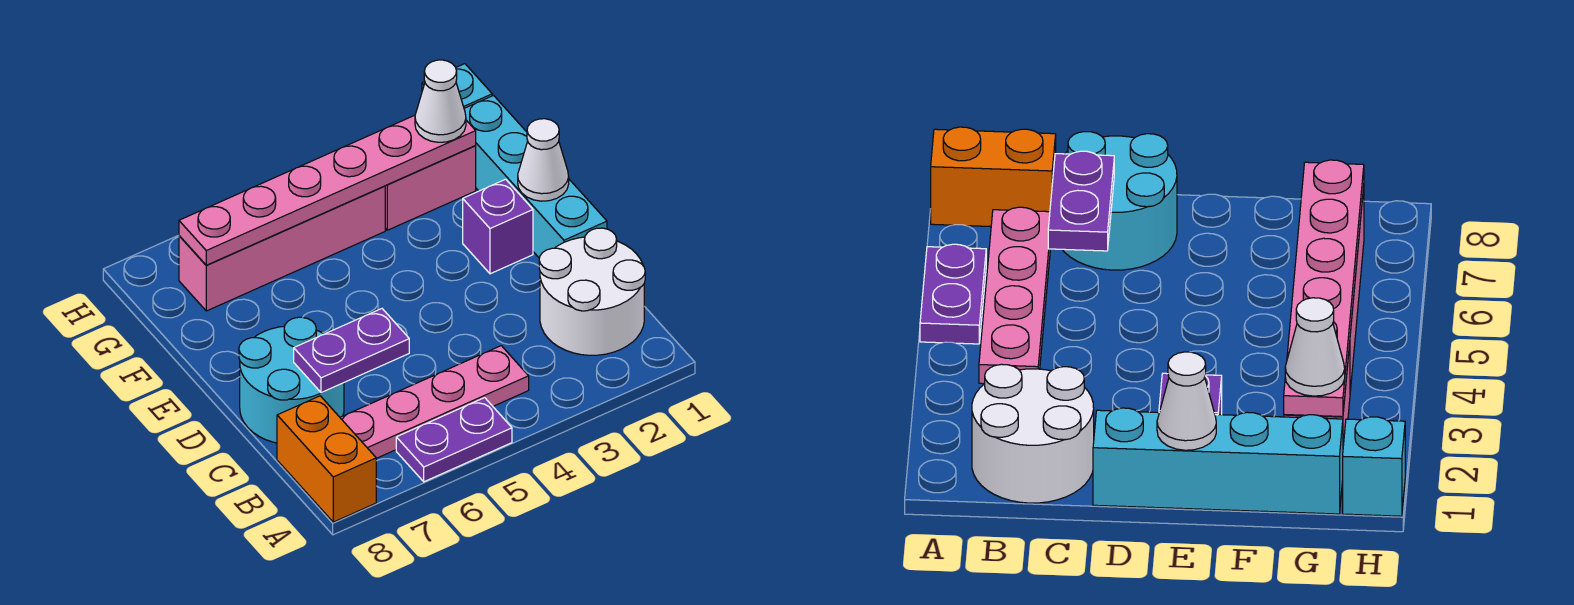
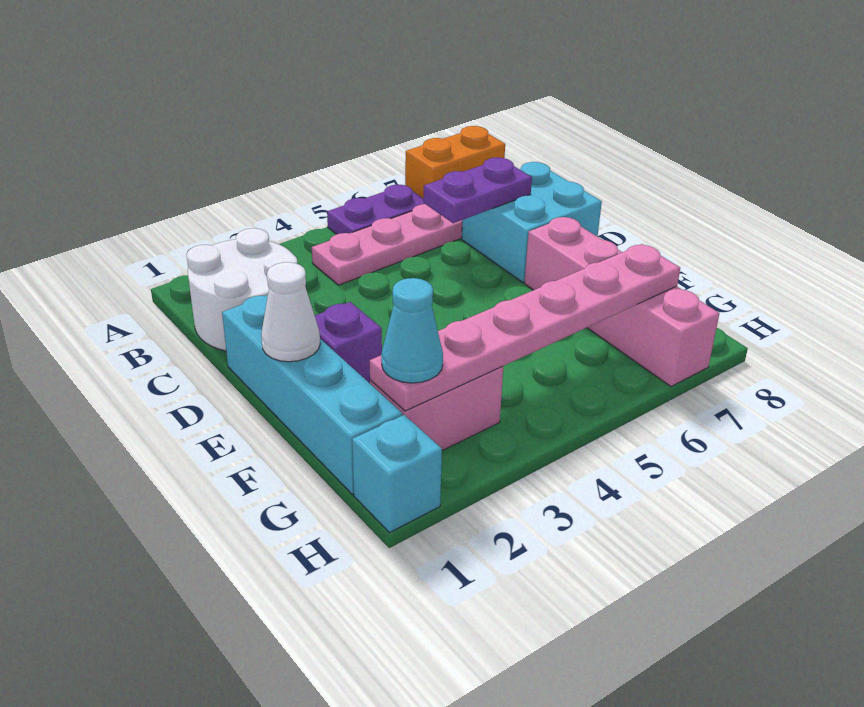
orange brick A8:B8 level 1 -> orange brick A7:A8 level 1
cyan round brick C7:D8 level 1 -> cyan brick C7:D8 level 1
white cone G2 level 3 -> cyan cone G2 level 3
pink brick G4:G7 level 1 -> pink brick E7:H7 level 1

